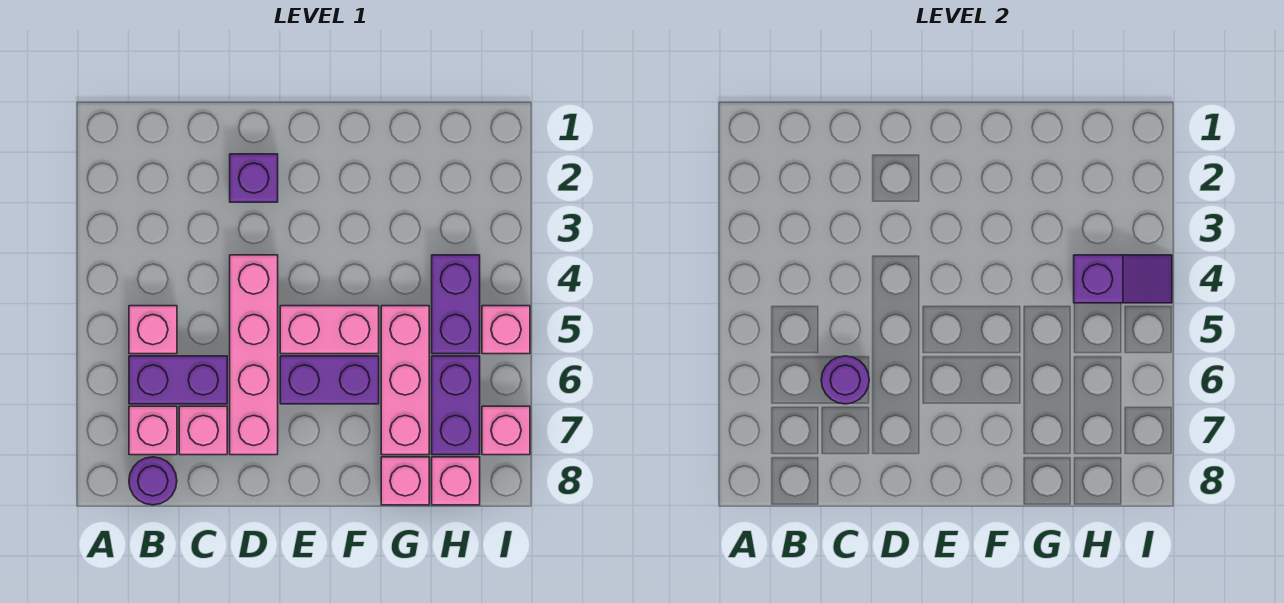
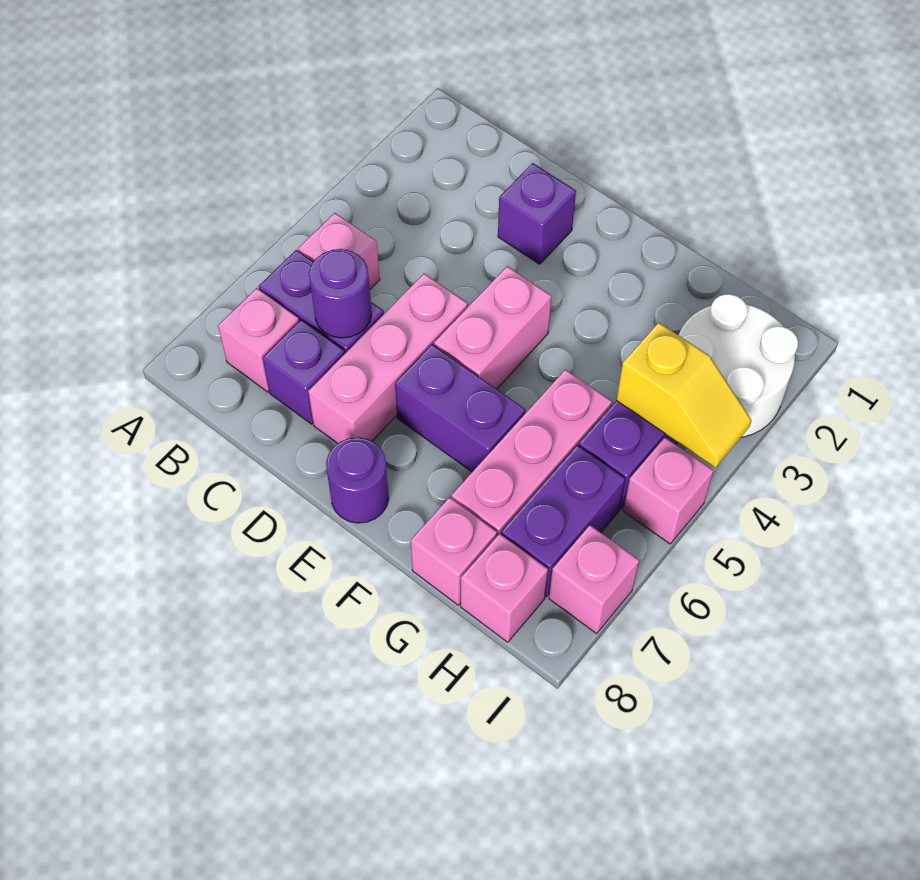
purple round brick B8 level 1 -> purple round brick E8 level 1
pink brick C7 level 1 -> purple brick C7 level 1
pink brick D4:D7 level 1 -> pink brick D5:D7 level 1
pink brick E5:F5 level 1 -> pink brick E4:E5 level 1
none -> white round brick H2:I3 level 1
purple slope H4:I4 level 2 top H -> yellow slope H4:I4 level 2 top H

